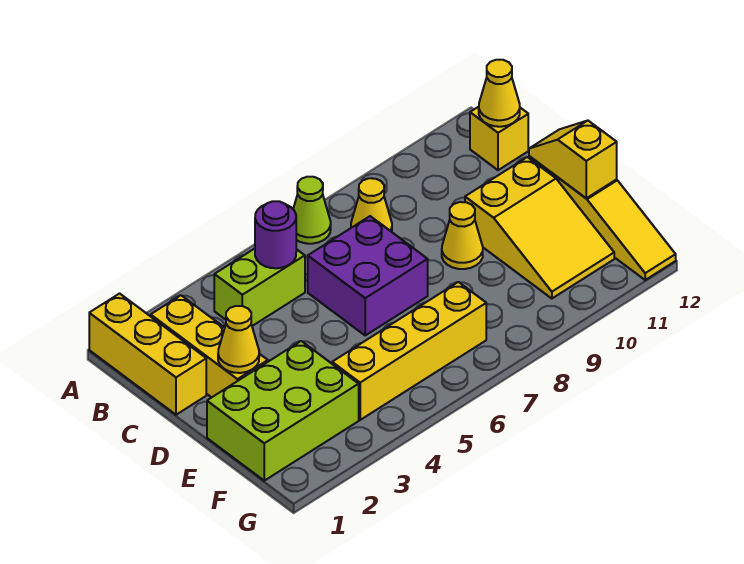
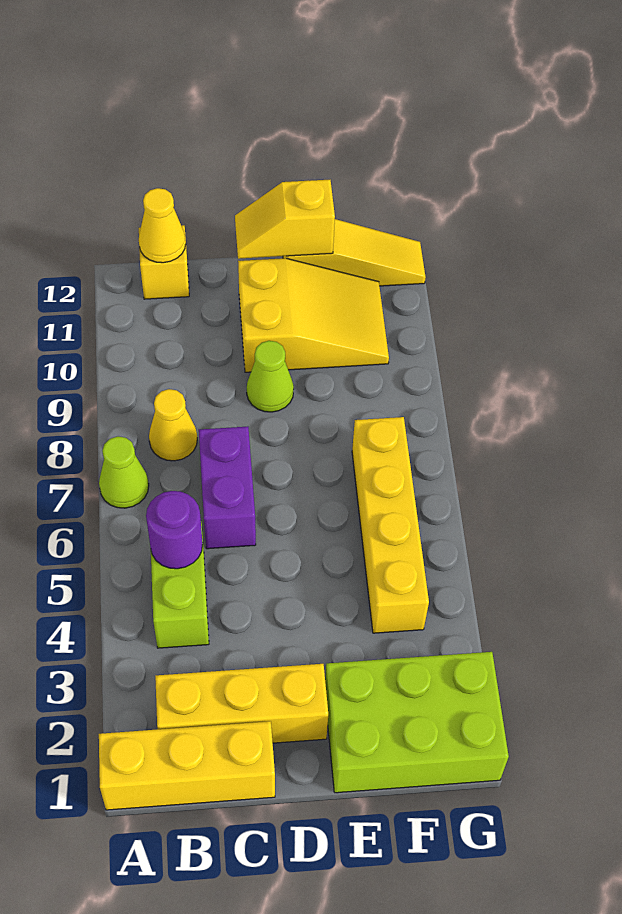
purple brick C6:D7 level 1 -> purple brick C6:C7 level 1
yellow cone D2 level 2 -> none
yellow cone D9 level 1 -> lime cone D9 level 1
lime brick E1:F3 level 1 -> lime brick E1:G2 level 1

